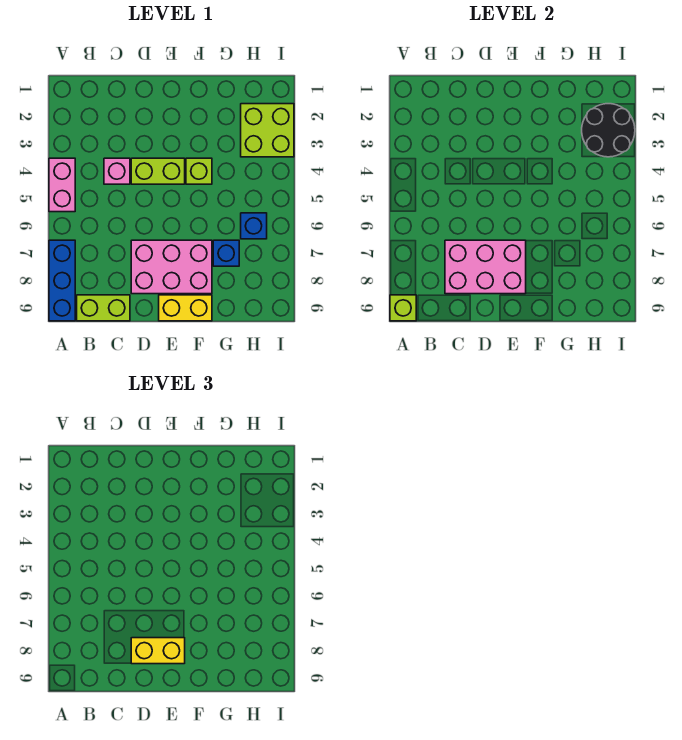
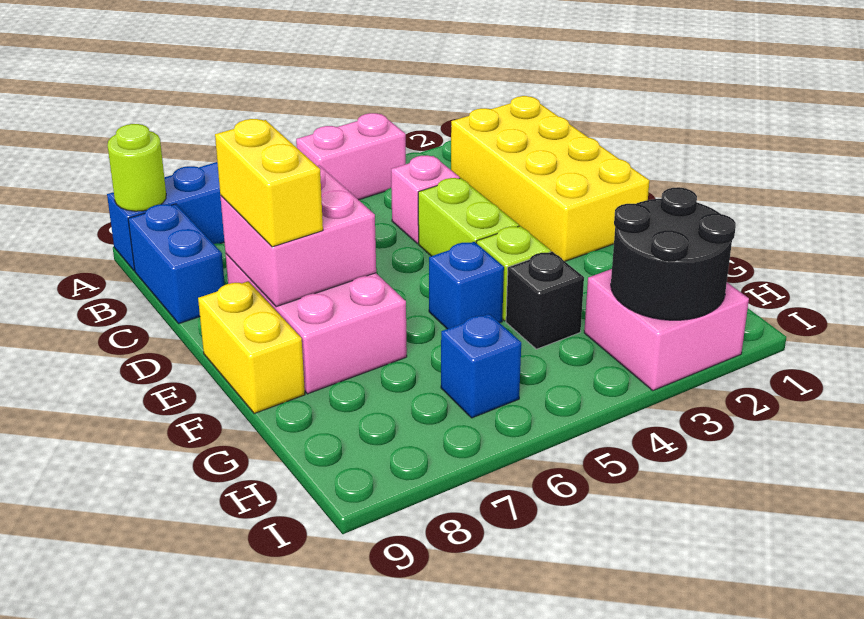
lime brick A9 level 2 -> lime round brick A9 level 2
none -> yellow brick B1:E2 level 1
lime brick B9:C9 level 1 -> blue brick B9:C9 level 1
pink brick C7:E8 level 2 -> pink brick D7:E8 level 2
none -> black brick G4 level 1
blue brick G7 level 1 -> blue brick F5 level 1
lime brick H2:I3 level 1 -> pink brick H2:I3 level 1

